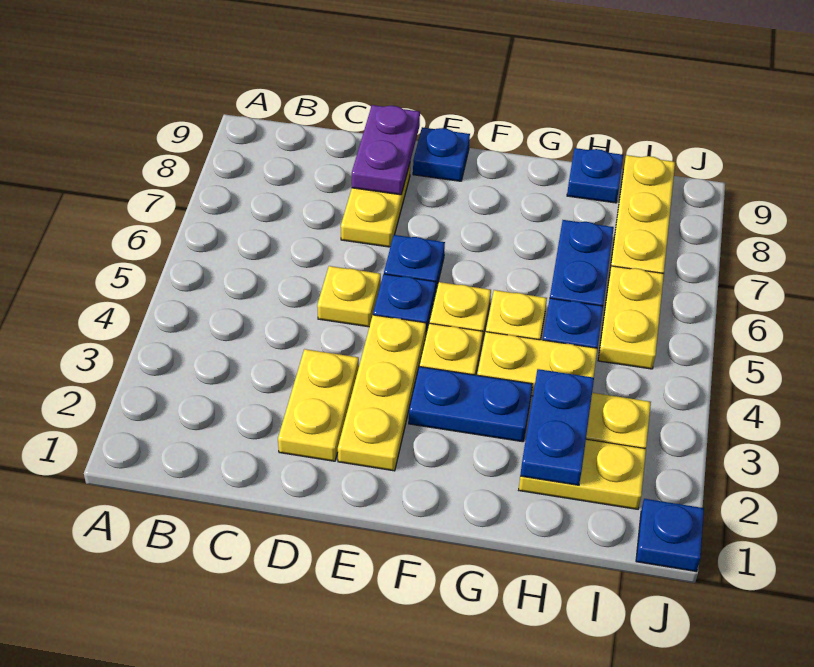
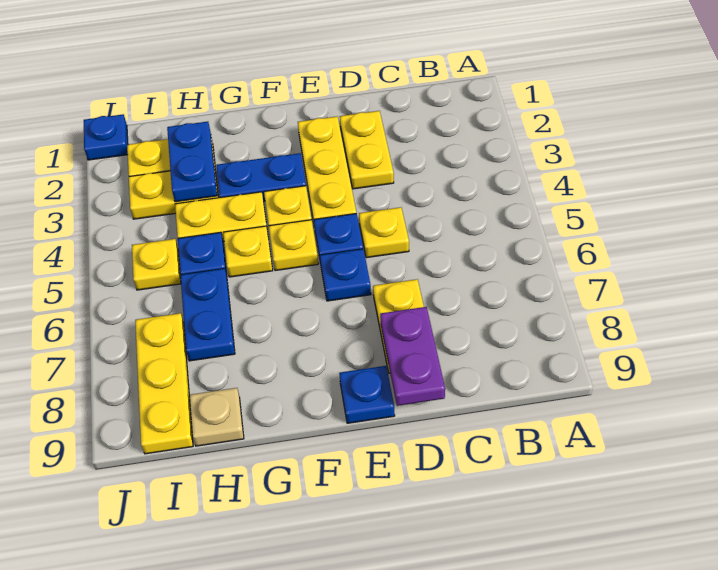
blue plate H9 level 1 -> tan plate H9 level 1
yellow plate I5:I6 level 1 -> yellow plate I5 level 1

